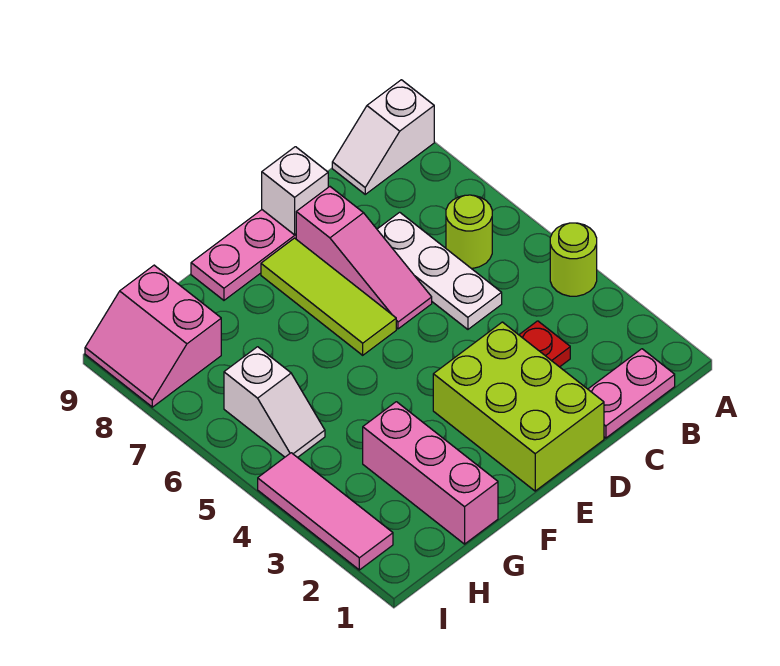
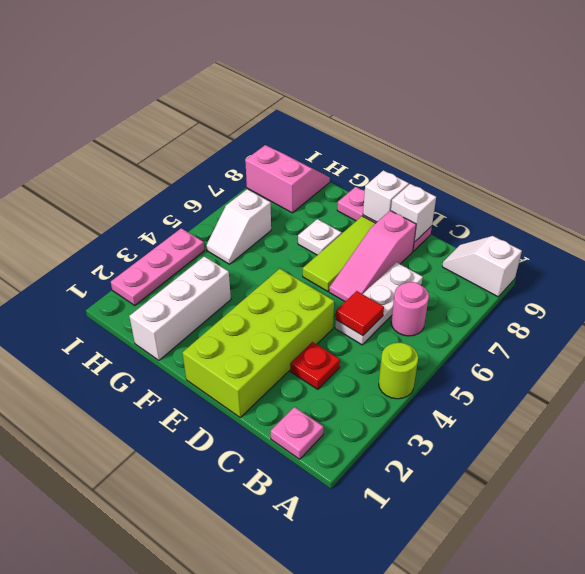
pink plate B1:C1 level 1 -> pink plate B1 level 1
lime round brick B6 level 1 -> pink round brick B6 level 1
none -> red tile C5 level 2
lime brick D1:E3 level 1 -> lime brick D1:E4 level 1
none -> white brick E9 level 2
none -> white plate F7 level 1
pink brick G1:G3 level 1 -> white brick G1:G3 level 1
pink slope H8:I9 level 1 top H -> pink slope H8:I9 level 1 top 8
pink tile I2:I4 level 1 -> pink plate I2:I4 level 1

